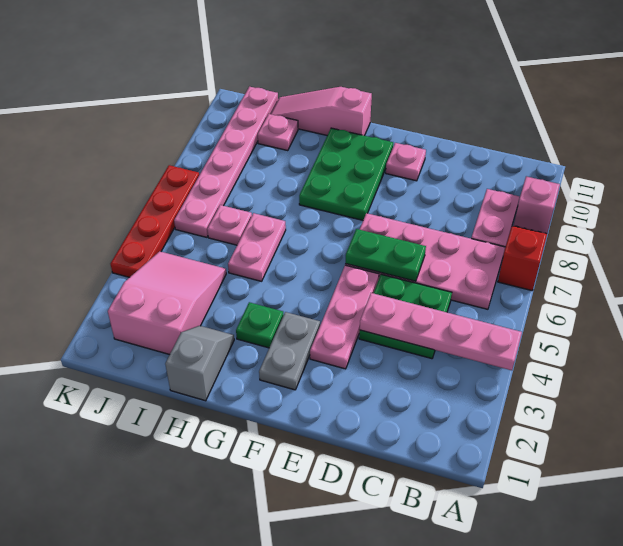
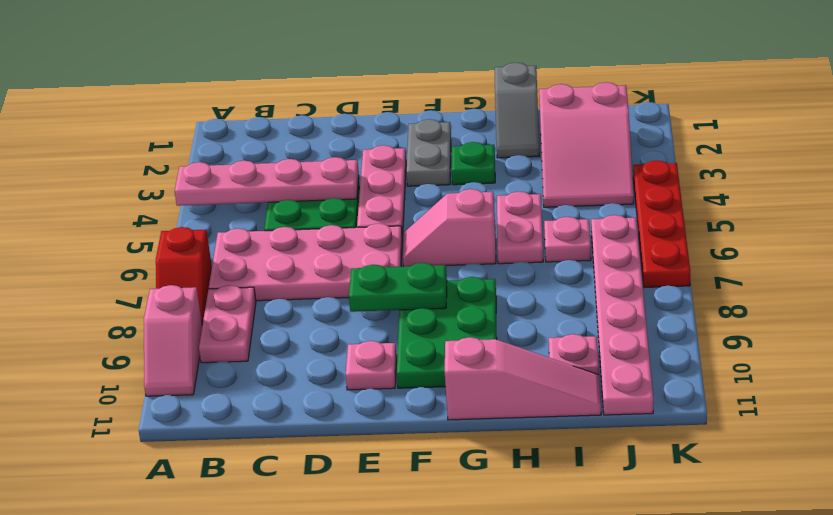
green plate D6:E6 level 2 -> green plate E8:F8 level 2
none -> pink slope F6:G6 level 1 top G

